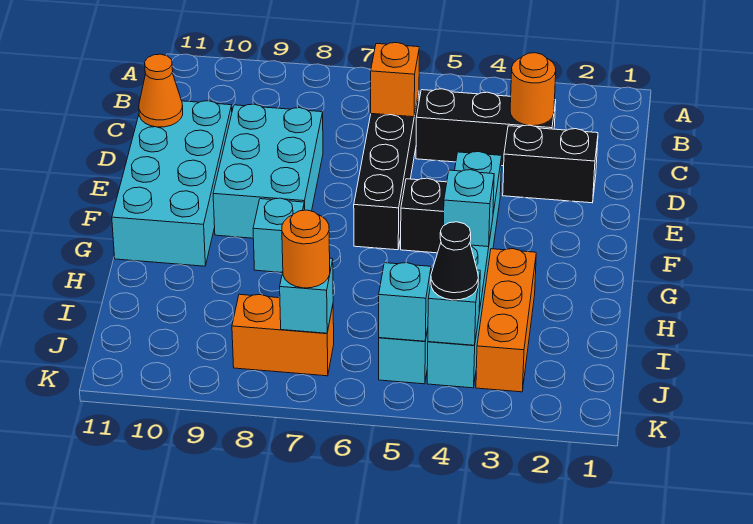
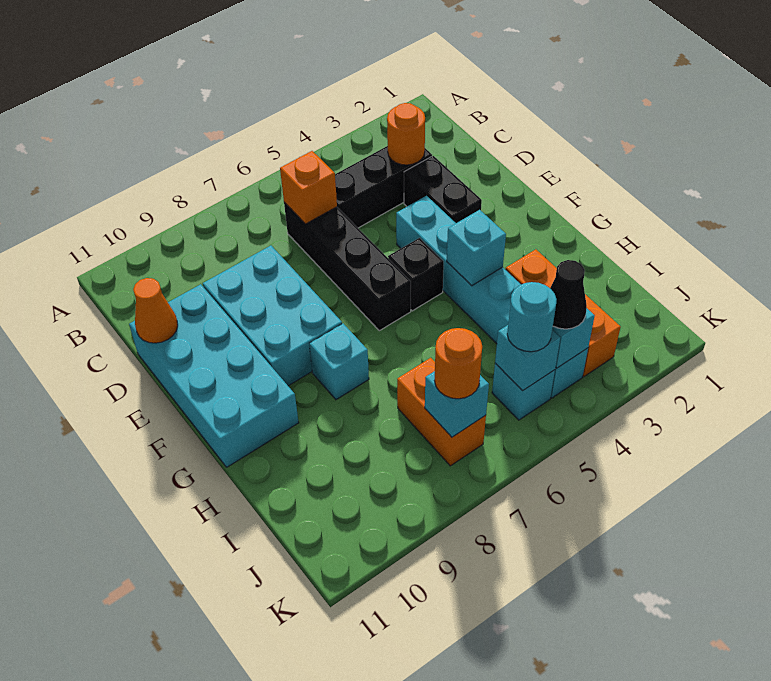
black brick D2:D3 level 1 -> black brick D3:E3 level 1
none -> cyan round brick J5 level 3
orange brick J7:J8 level 1 -> orange brick I7:J7 level 1

